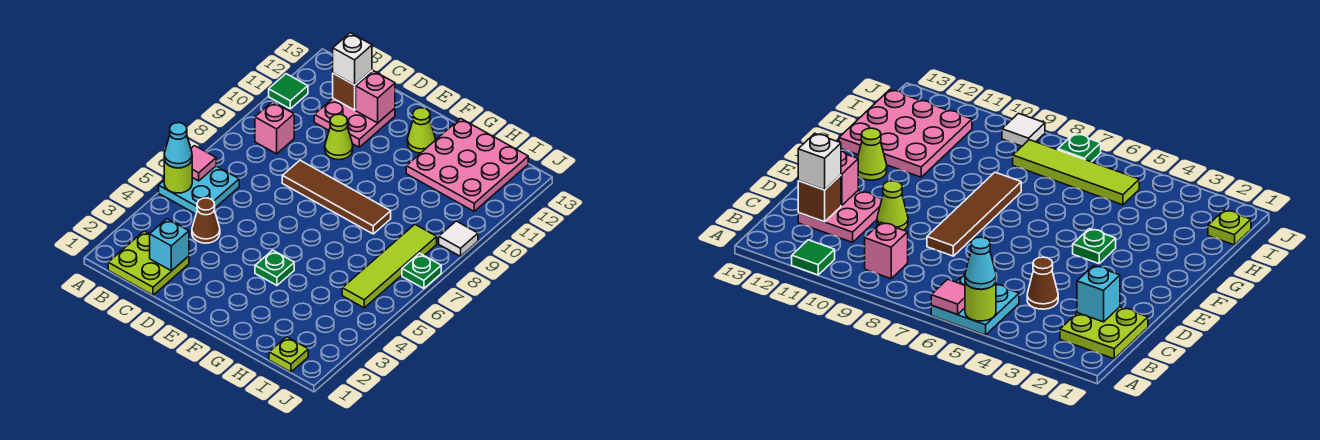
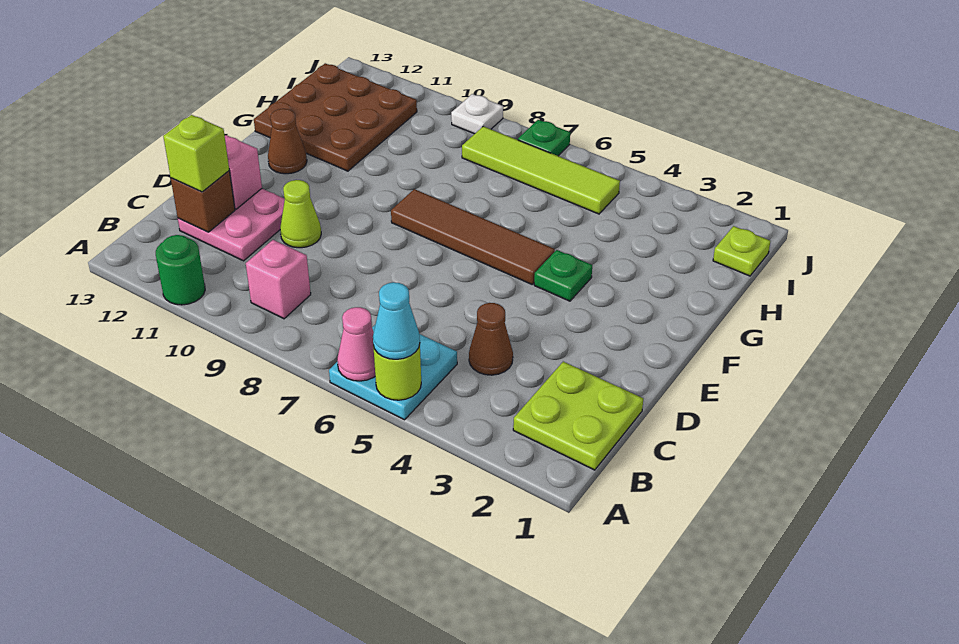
pink tile A6 level 2 -> pink cone A6 level 2
green tile A11 level 1 -> green round brick A11 level 1
cyan brick C2 level 2 -> none
white brick C12 level 3 -> lime brick C12 level 3
brown tile D8:G8 level 1 -> brown tile F5:F8 level 1
lime cone F12 level 1 -> brown cone F12 level 1
pink plate G11:I13 level 1 -> brown plate G11:I13 level 1
white tile J9 level 1 -> white plate J9 level 1

